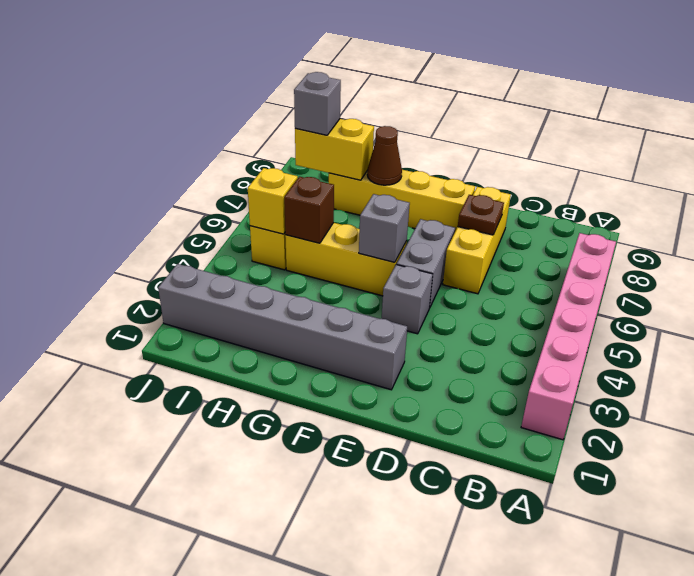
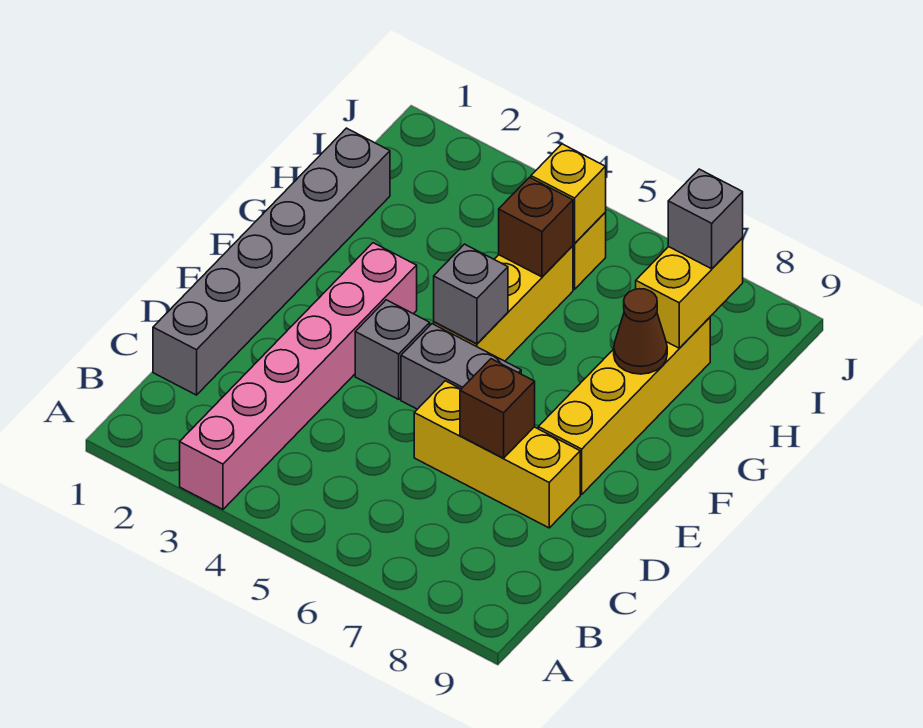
pink brick A2:A7 level 1 -> pink brick A3:F3 level 1
brown plate D7 level 2 -> brown brick D7 level 2
grey brick E2:J2 level 1 -> grey brick C1:H1 level 1

